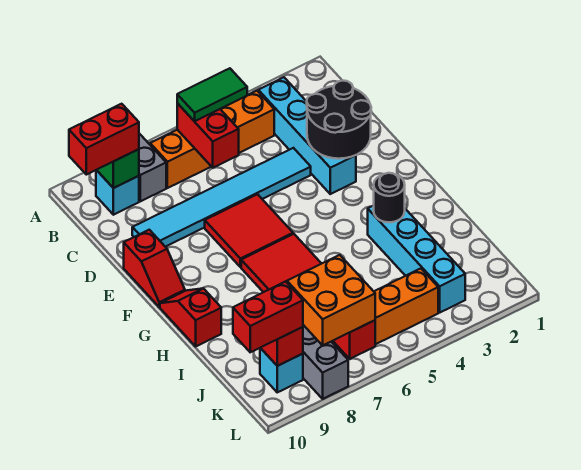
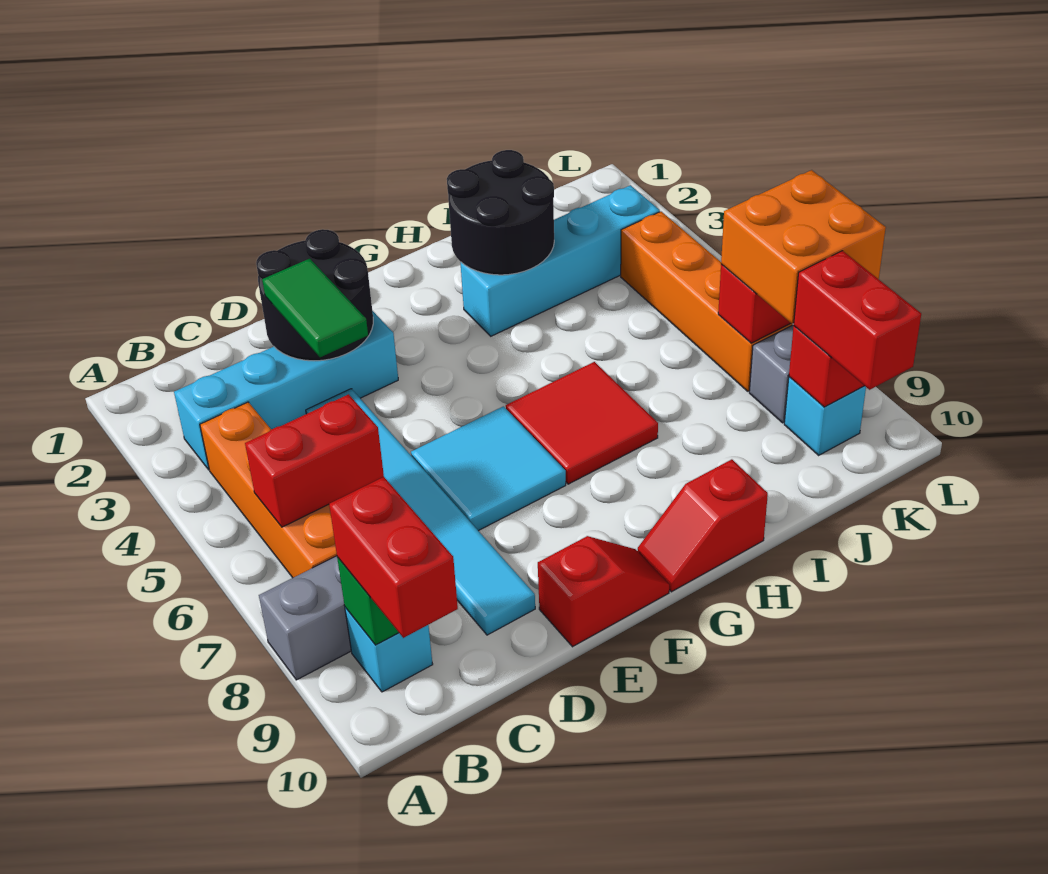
green tile B5:B6 level 3 -> green tile D3:D4 level 3
red tile E6:F7 level 1 -> cyan tile E6:F7 level 1
black round brick H3 level 2 -> black round brick H2:I3 level 2

